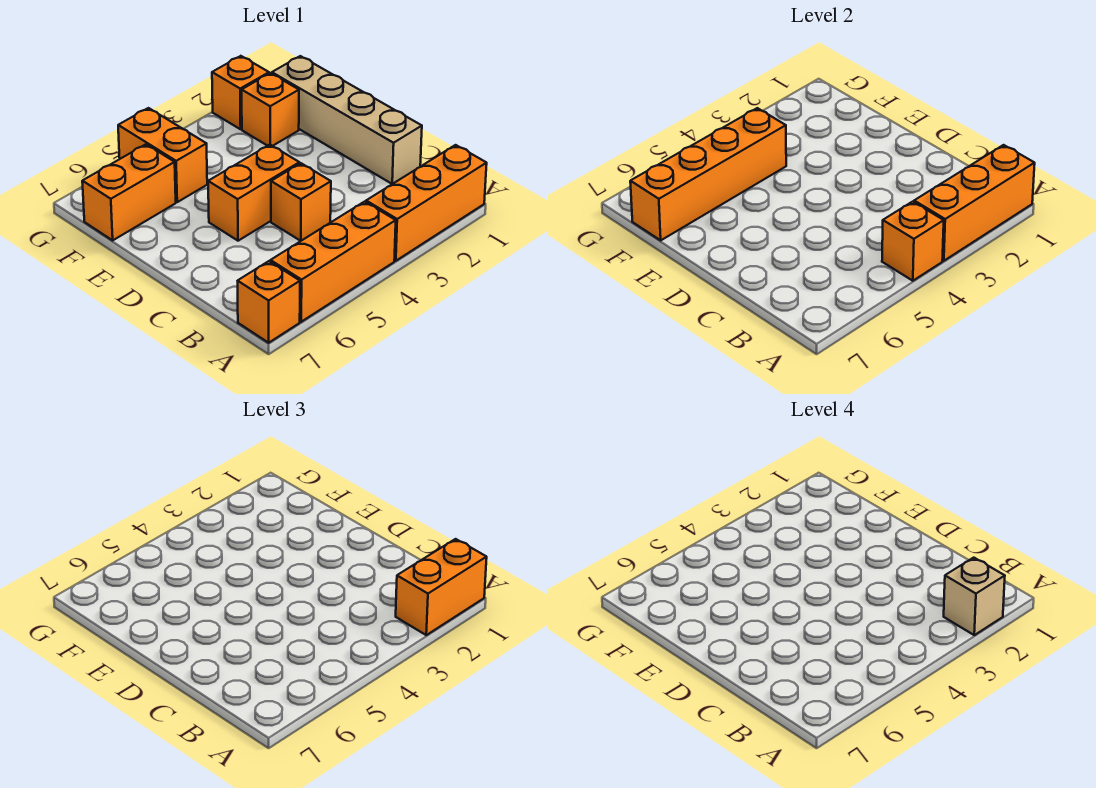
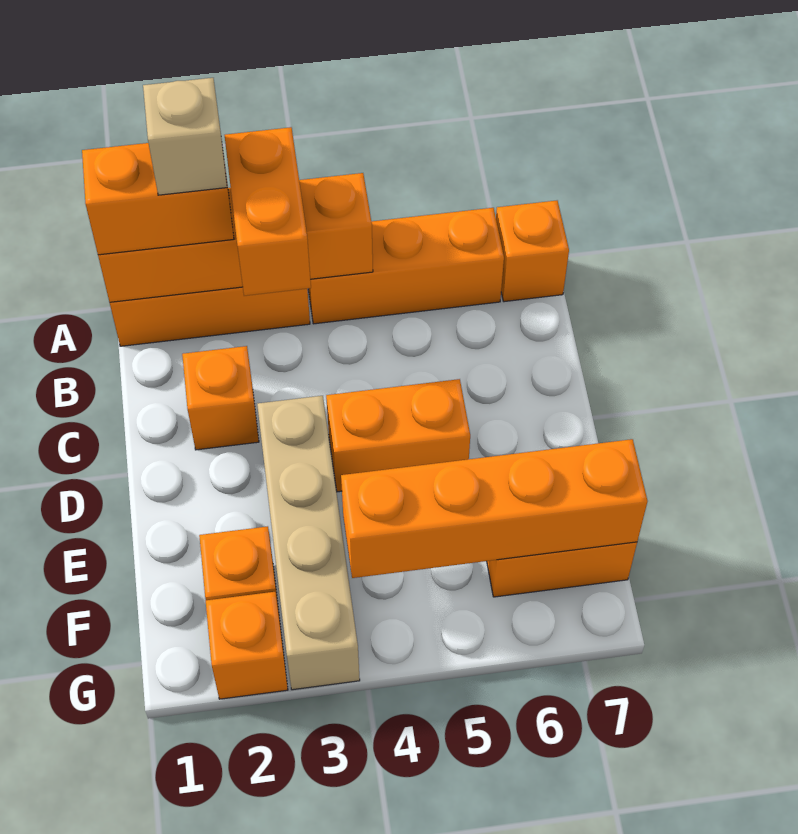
tan brick C1:F1 level 1 -> tan brick D3:G3 level 1
orange brick C4 level 1 -> orange brick C2 level 1
orange brick F5:G5 level 1 -> orange brick A3:B3 level 3

